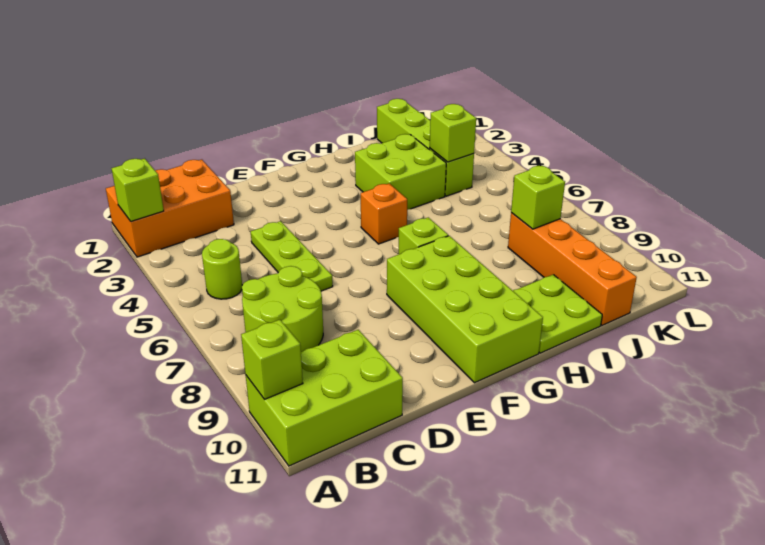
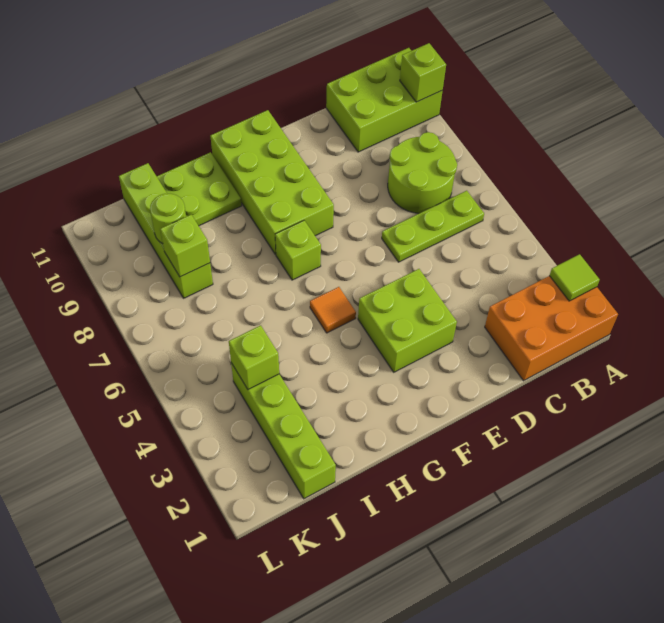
lime brick A2 level 2 -> lime tile A2 level 2
lime round brick B5 level 1 -> lime round brick J9 level 2
lime plate D4:D6 level 1 -> lime plate B6:D6 level 1
orange brick G5 level 1 -> orange tile G5 level 1
lime brick H3:I4 level 1 -> lime brick E3:F4 level 1
orange brick J8:J11 level 1 -> lime brick J8:J11 level 1

